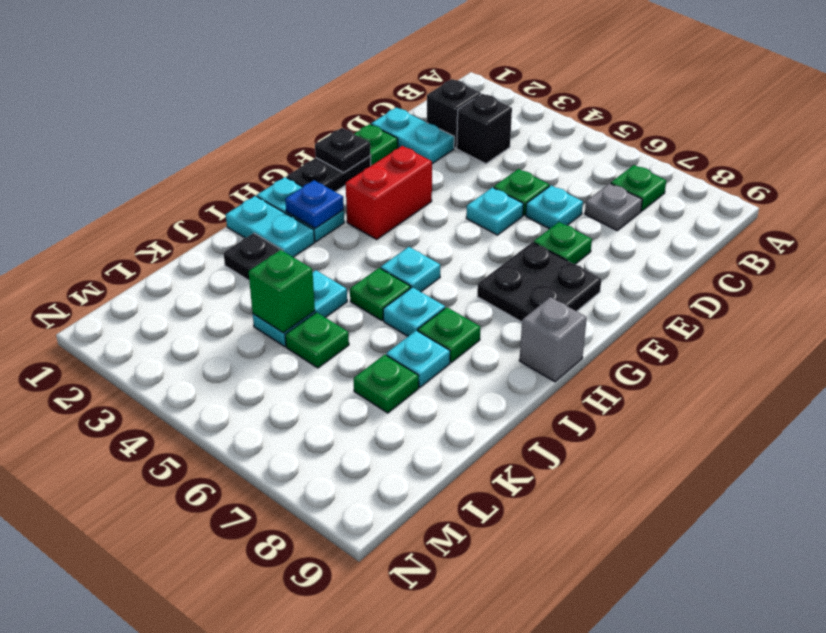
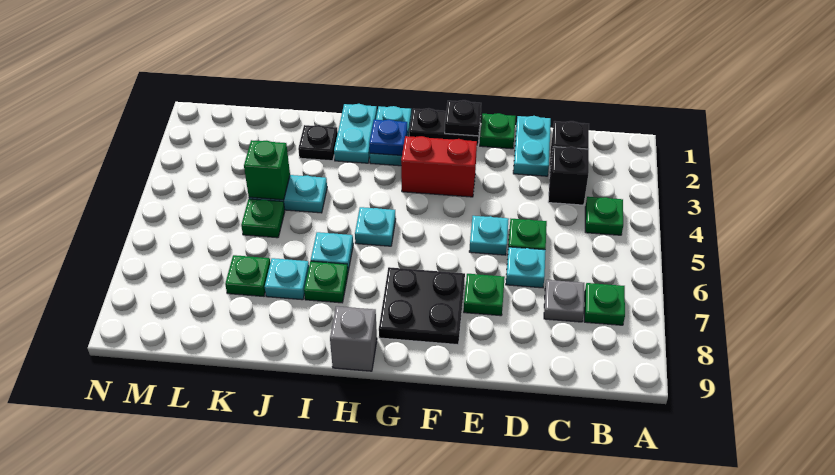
green plate I5 level 1 -> green plate B4 level 1

